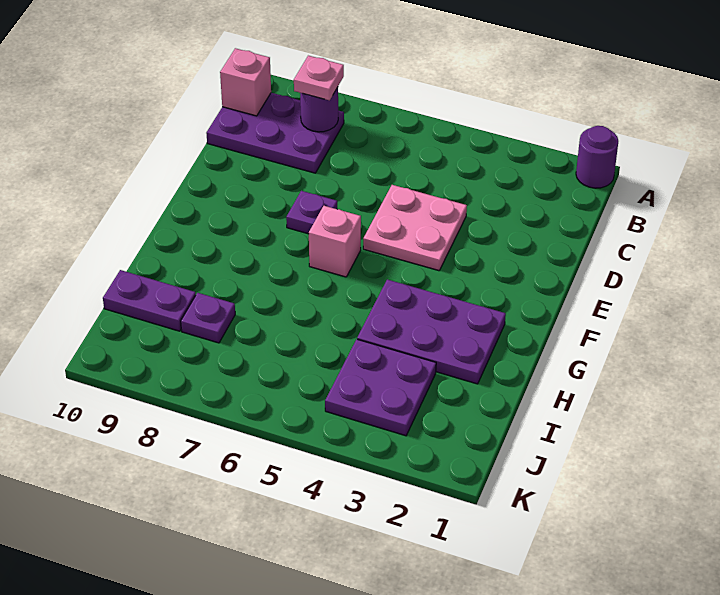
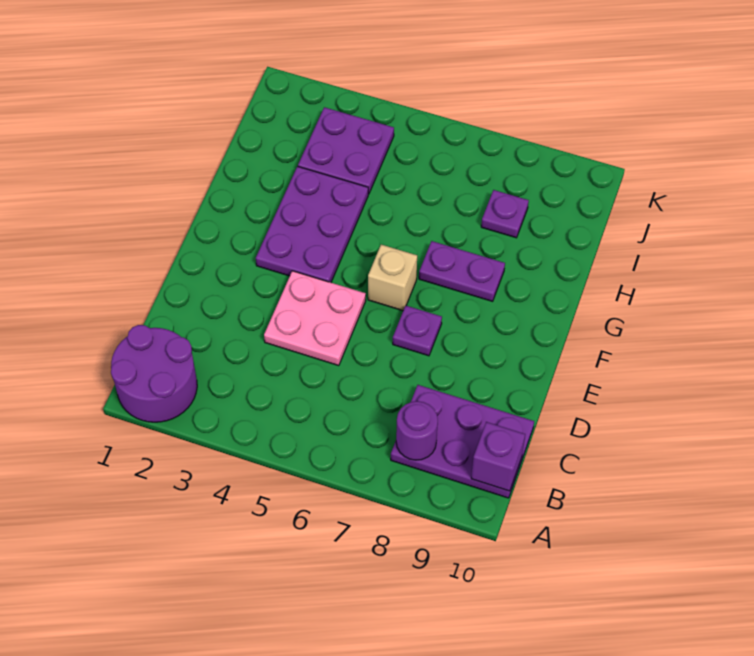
purple round brick A1 level 1 -> purple round brick A1:B2 level 1
pink plate B8 level 3 -> none
pink brick B10 level 2 -> purple brick B10 level 2
pink brick F6 level 1 -> tan brick F6 level 1
purple plate G2:H4 level 1 -> purple plate F3:H4 level 1
purple plate I9:I10 level 1 -> purple plate G7:G8 level 1

